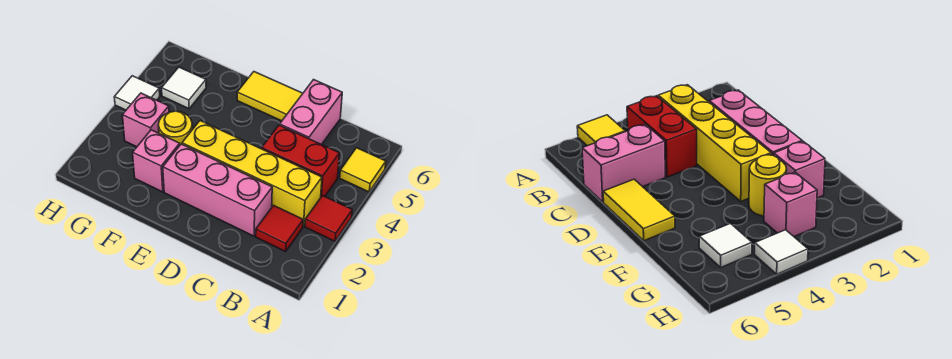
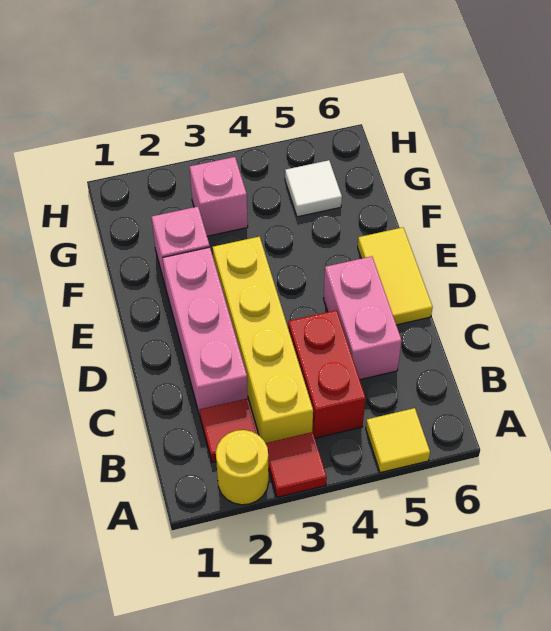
pink brick C5:C6 level 1 -> pink brick C5:D5 level 1
yellow round brick F3 level 1 -> yellow round brick A2 level 1
white tile H4 level 1 -> none

